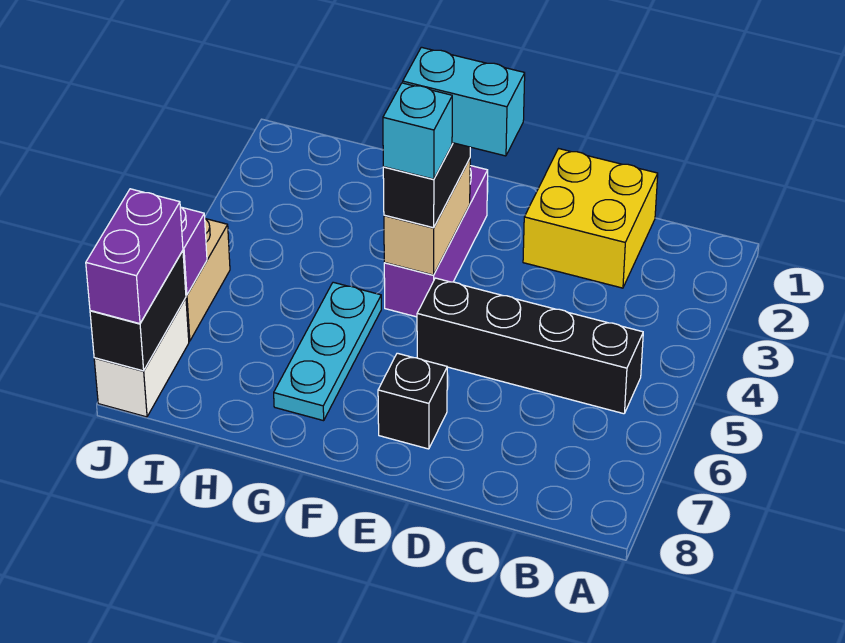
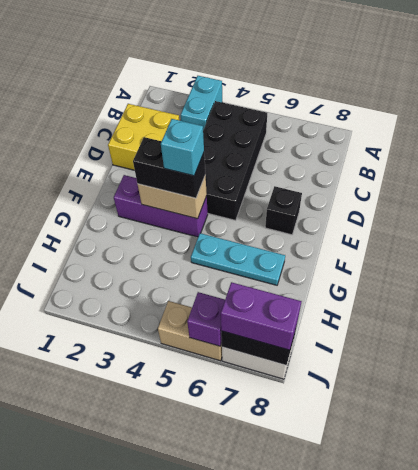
black brick B5:E5 level 1 -> black brick B4:E5 level 1
cyan brick E3:F3 level 4 -> cyan brick A3:B3 level 1

